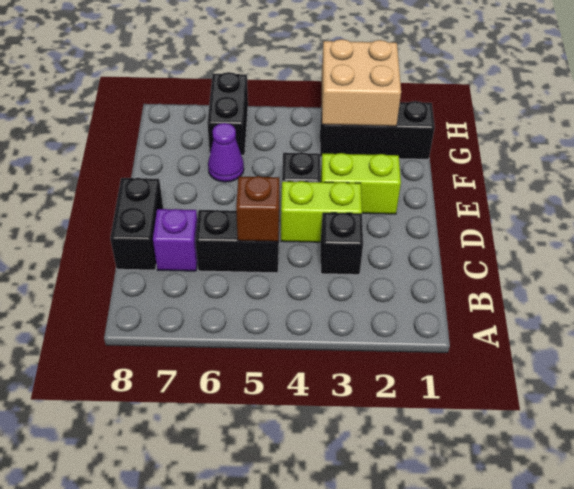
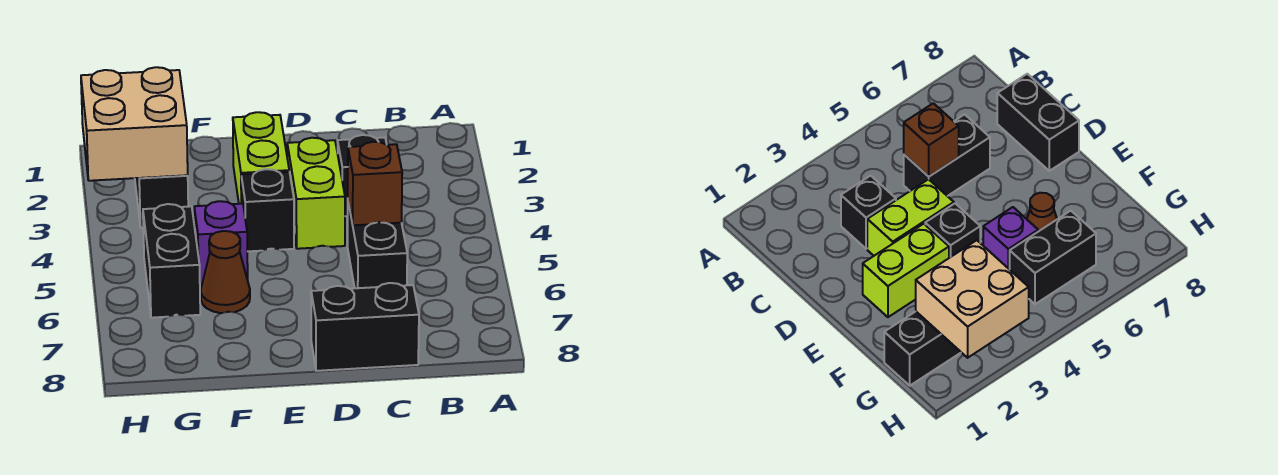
purple brick C7 level 1 -> purple brick F5 level 1
purple cone F6 level 1 -> brown cone F6 level 1
black brick G6:H6 level 1 -> black brick G5:G6 level 1

